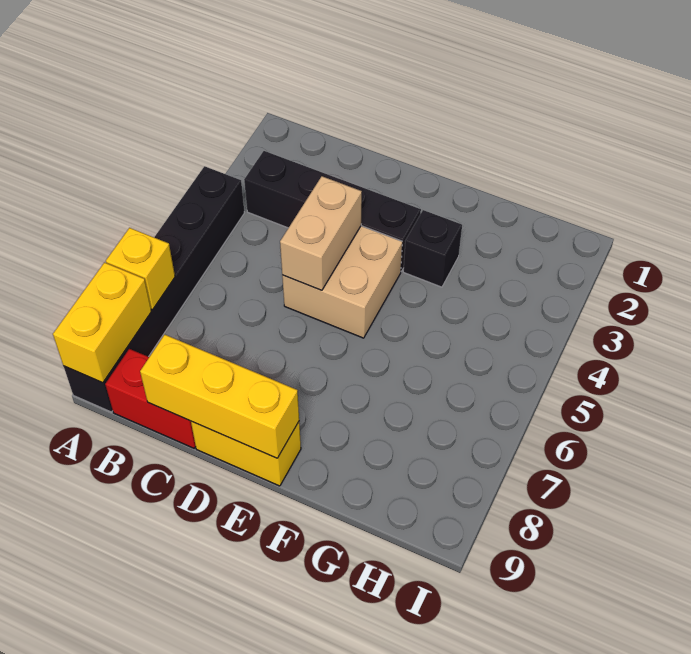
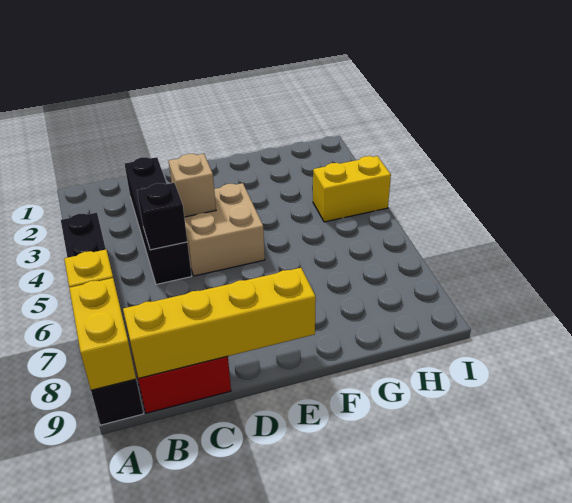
black brick B3:E3 level 1 -> black brick C2:C5 level 1
yellow brick C9:E9 level 2 -> yellow brick B9:E9 level 2
tan brick D4:D5 level 2 -> tan brick D4 level 2
yellow brick D9:E9 level 1 -> yellow brick H4:I4 level 1
black brick F3 level 1 -> black brick C5 level 2

